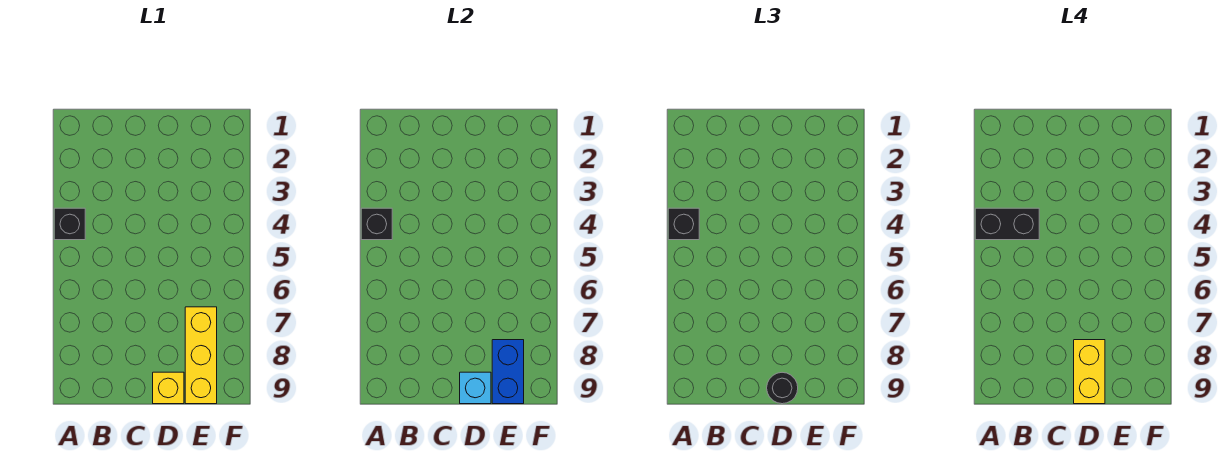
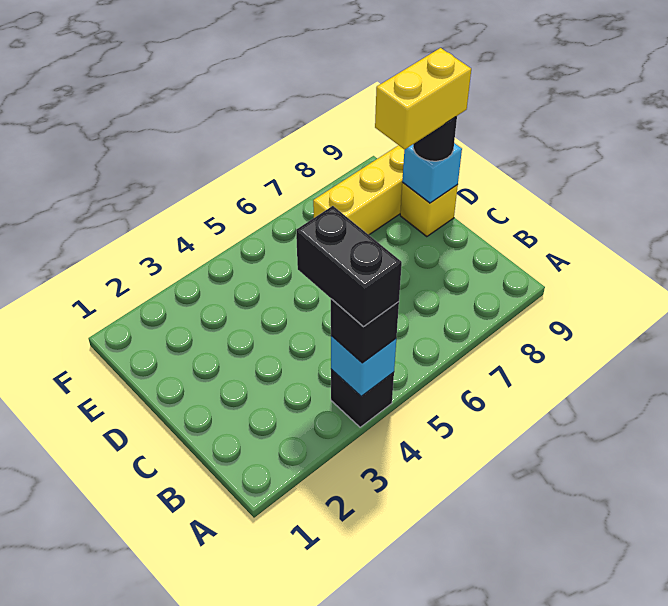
black brick A4 level 2 -> cyan brick A4 level 2
blue brick E8:E9 level 2 -> none

